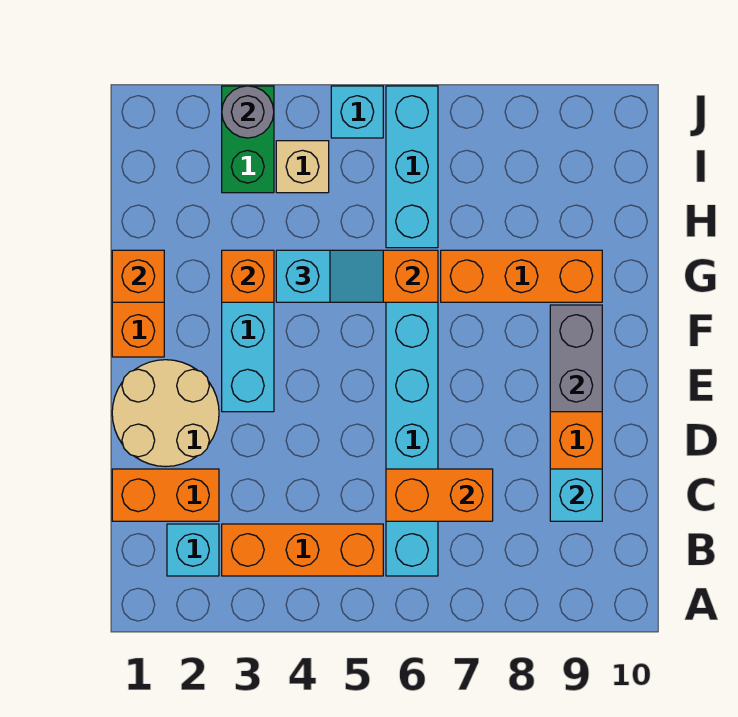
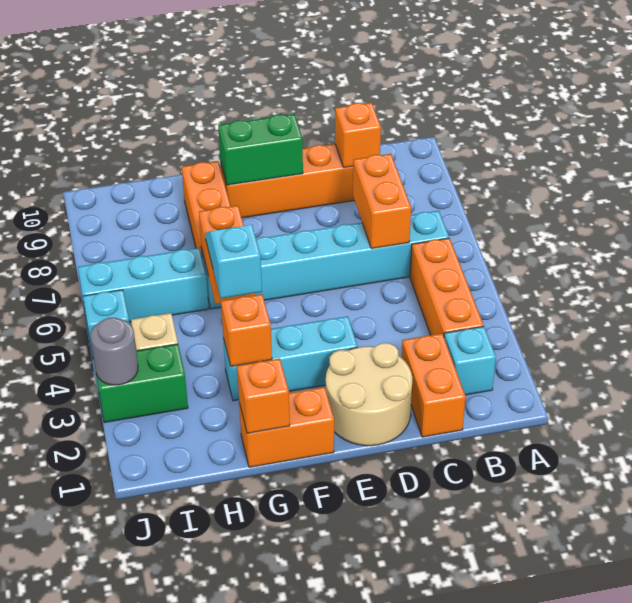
cyan brick C9 level 2 -> orange brick C9 level 2
grey brick E9:F9 level 2 -> green brick E9:F9 level 2

